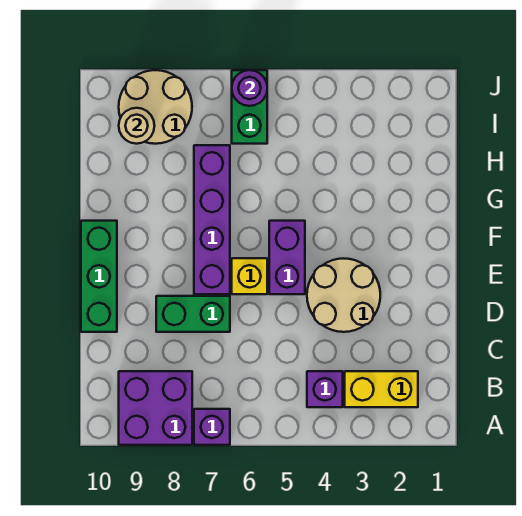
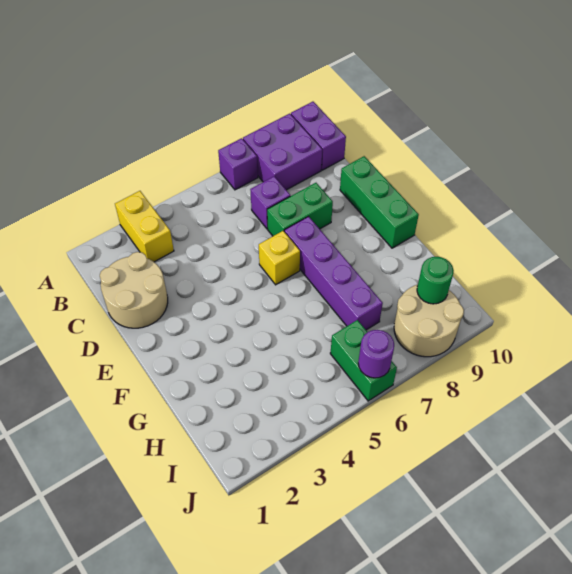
yellow brick B2:B3 level 1 -> yellow brick A3:B3 level 1
purple brick B4 level 1 -> purple brick C7 level 1
tan round brick D3:E4 level 1 -> tan round brick C1:D2 level 1
purple brick E5:F5 level 1 -> purple brick A10:B10 level 1
tan round brick I9 level 2 -> green round brick I9 level 2

